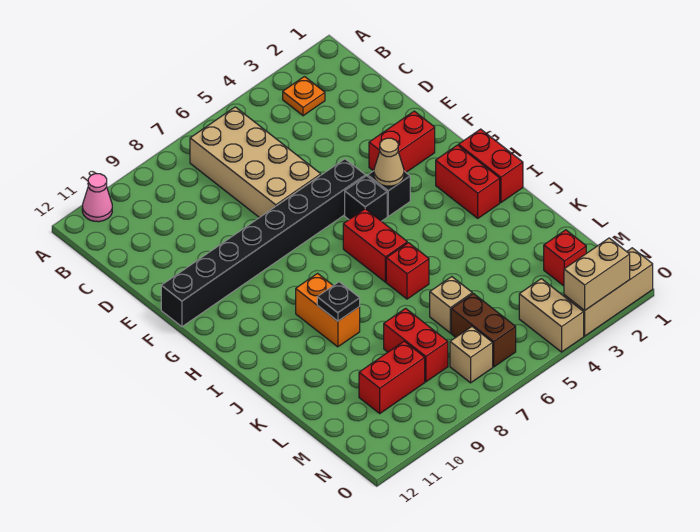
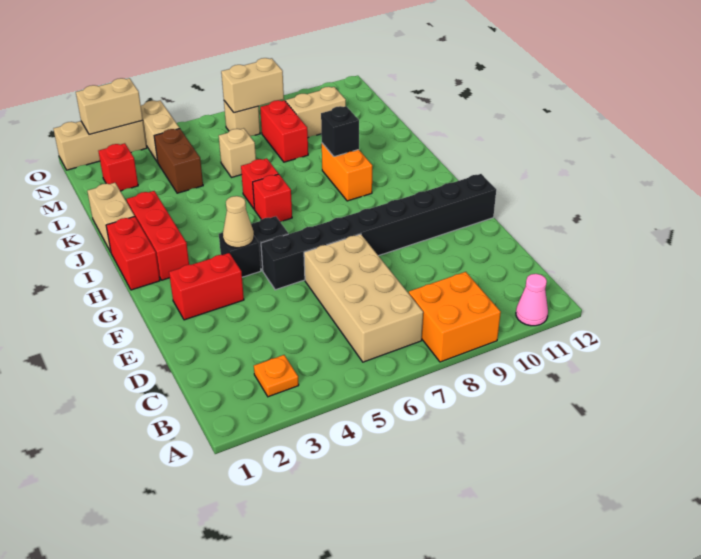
none -> orange brick A8:B9 level 1
red brick H2:I2 level 1 -> red brick H2:J2 level 1
red brick H6:I6 level 1 -> red brick I6 level 1
none -> tan brick J1:K1 level 1
black plate J9 level 2 -> black brick J9 level 2
brown brick M6:N6 level 1 -> brown brick L4:M4 level 1
red brick M9:M10 level 1 -> tan brick M9:M10 level 1
none -> tan brick N7:N8 level 2

